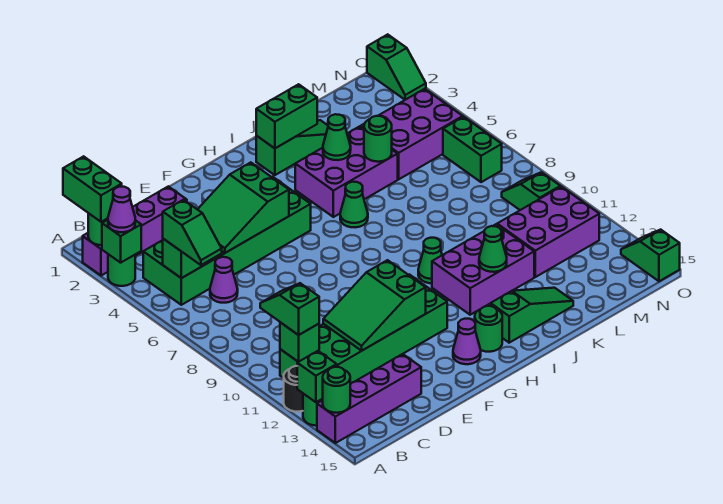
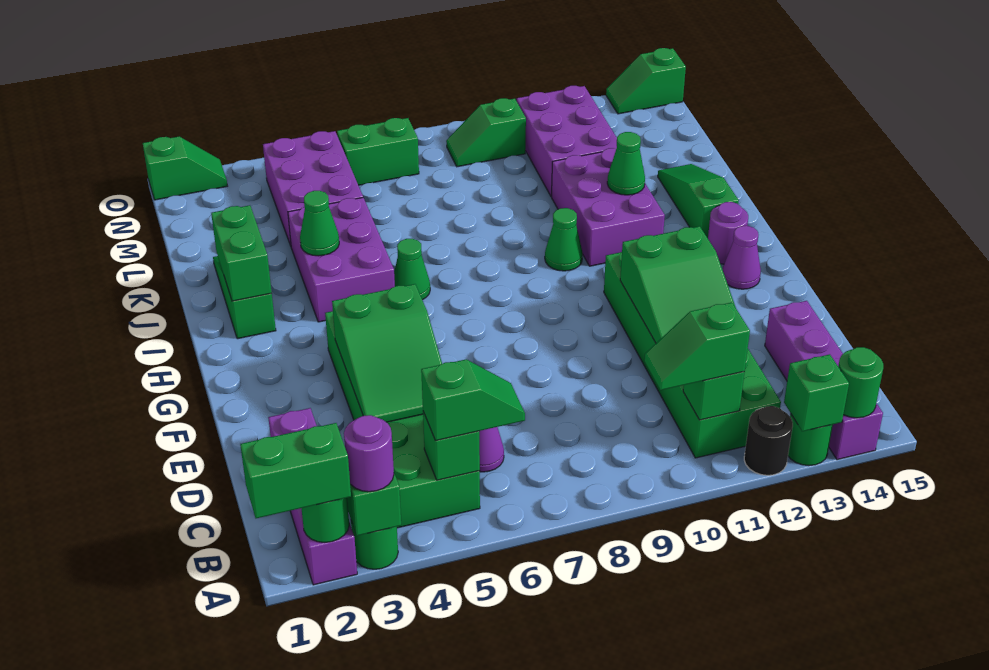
purple cone A3 level 3 -> purple round brick A3 level 3
green round brick H14 level 1 -> purple round brick H14 level 1
green round brick K5 level 2 -> none

